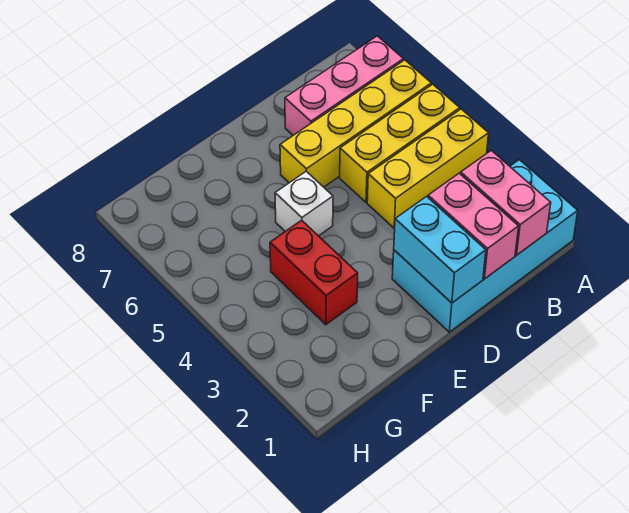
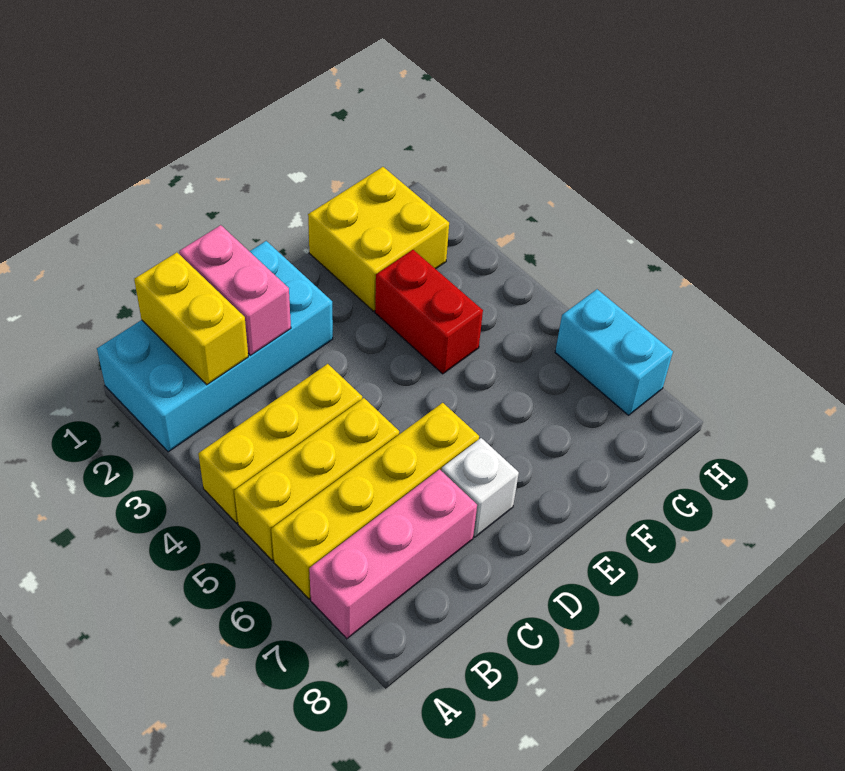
pink brick B1:B2 level 2 -> yellow brick B1:B2 level 2
cyan brick D1:D2 level 2 -> cyan brick H6:H7 level 1
white brick E5 level 1 -> white brick D7 level 1
none -> yellow brick F1:G2 level 1

